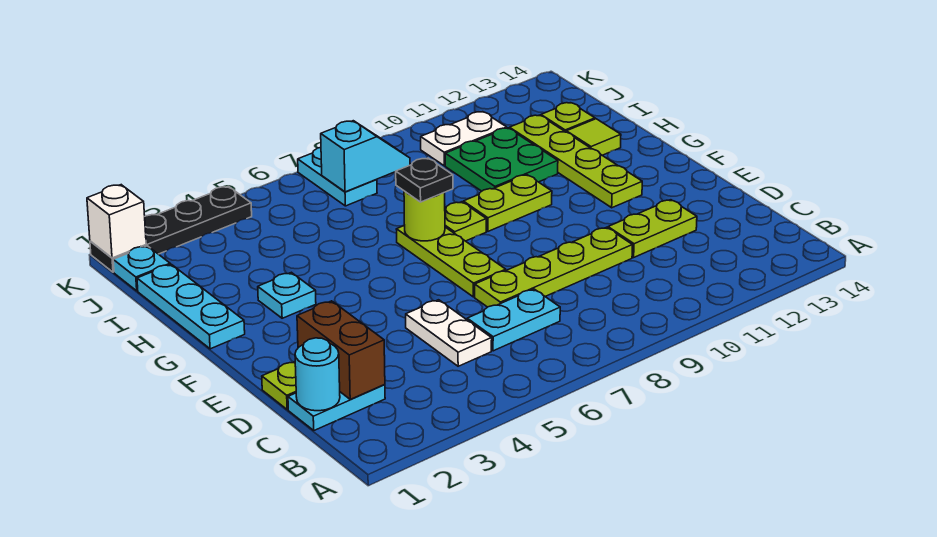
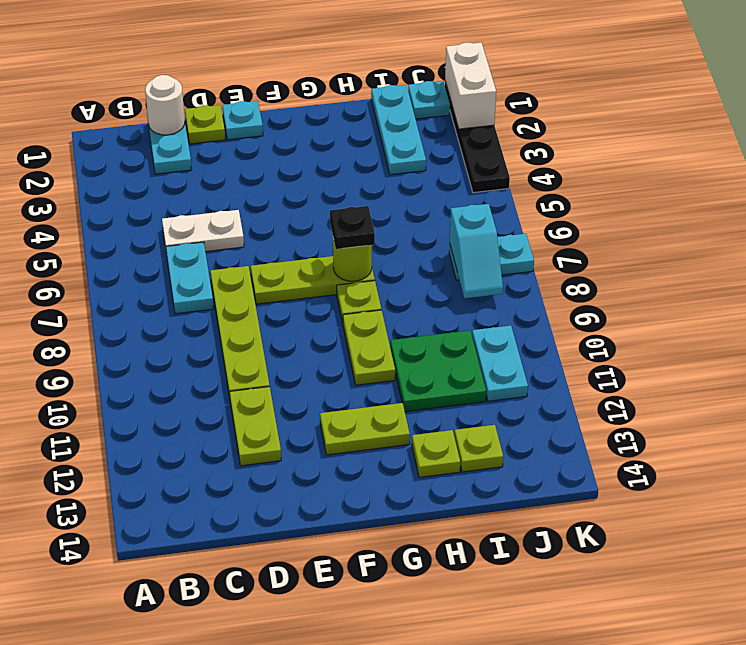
cyan round brick C1 level 2 -> white round brick C1 level 2
brown brick C2:D2 level 2 -> none
lime plate F12:I12 level 1 -> lime plate F12:G12 level 1
cyan plate G1:I1 level 1 -> cyan plate I1:I3 level 1
cyan plate G3 level 1 -> cyan plate E1 level 1
lime tile H13 level 1 -> lime plate H13 level 1
white plate J10:J11 level 1 -> cyan plate J10:J11 level 1
white brick K1 level 2 -> white brick K1:K2 level 2

